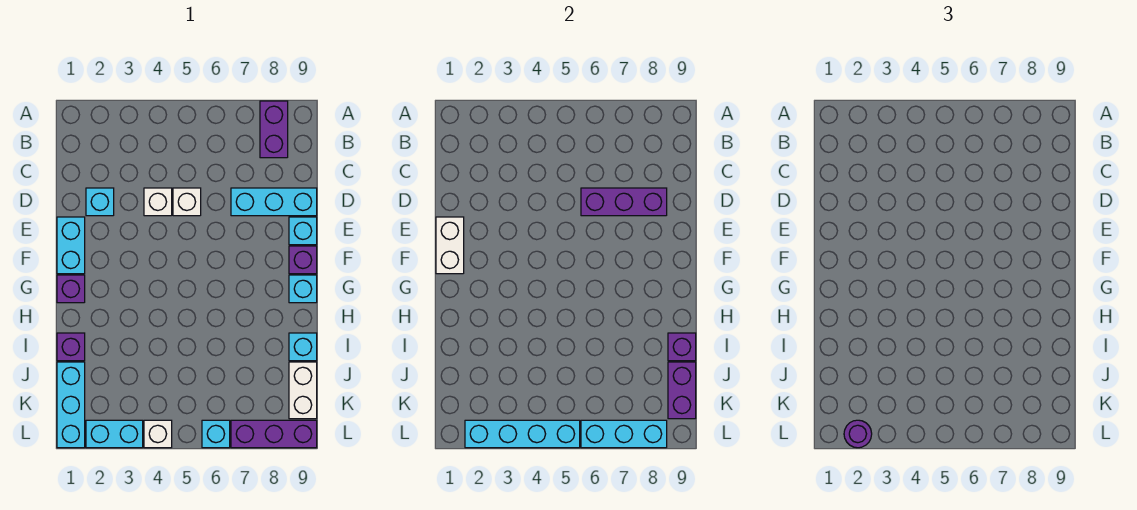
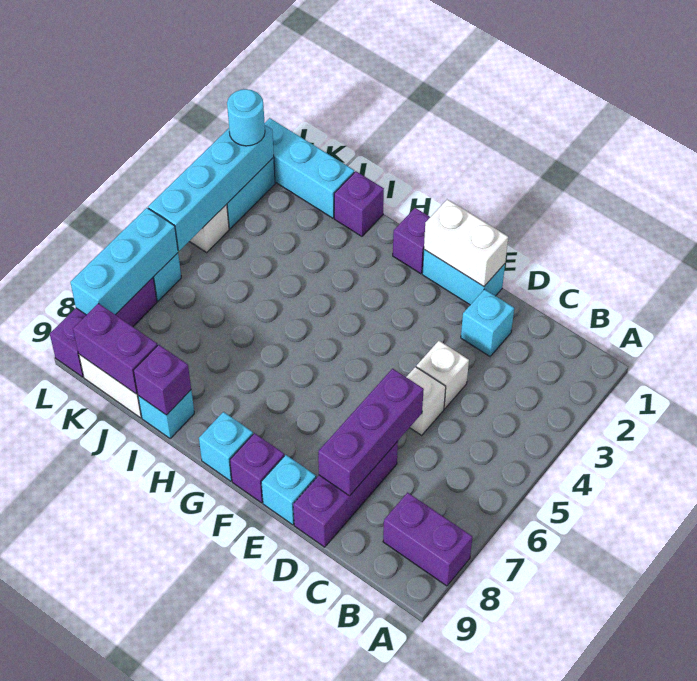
cyan brick D7:D9 level 1 -> purple brick D7:D9 level 1
purple round brick L2 level 3 -> cyan round brick L2 level 3

